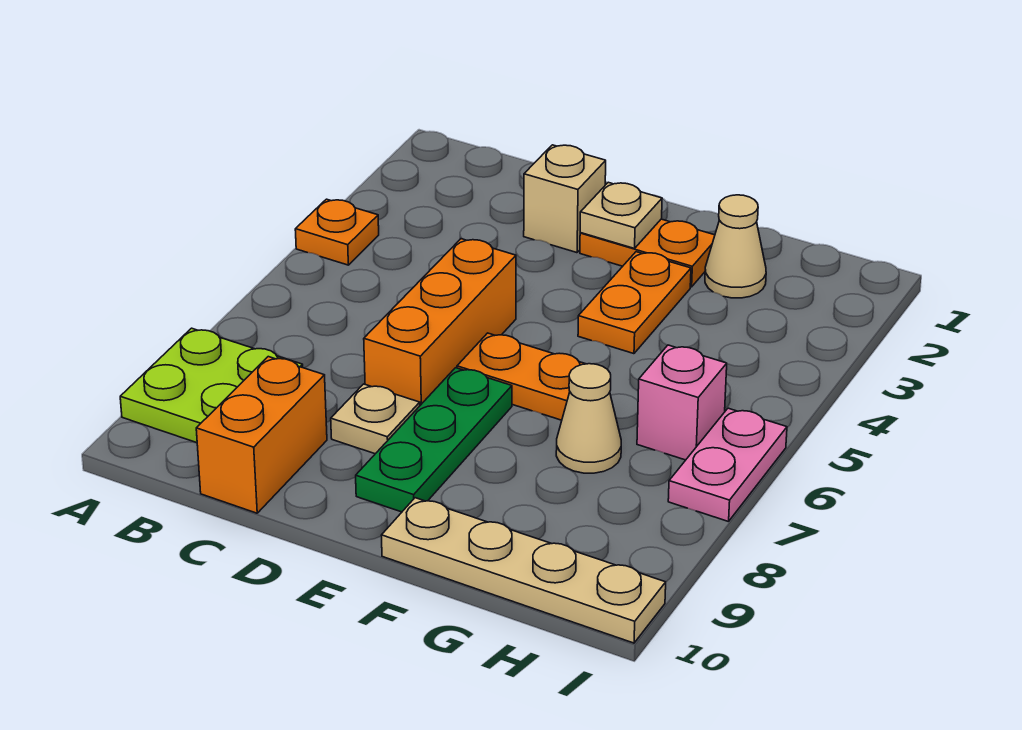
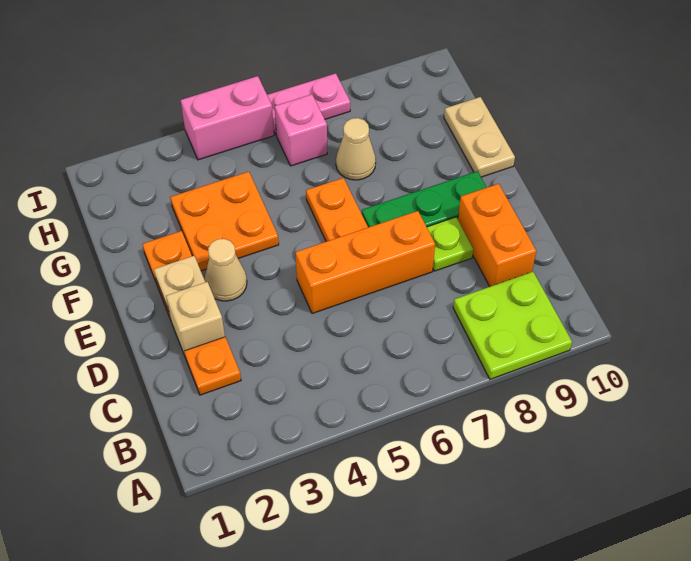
orange plate A4 level 1 -> orange plate C2 level 1
orange brick C9:C10 level 1 -> orange brick C9:D9 level 1
tan plate D8 level 1 -> lime plate D8 level 1
orange plate F3:F4 level 1 -> orange plate F3:G4 level 1
tan plate F10:I10 level 1 -> tan plate F10:G10 level 1
tan cone G2 level 1 -> tan cone E3 level 1
none -> pink brick I4:I5 level 1

